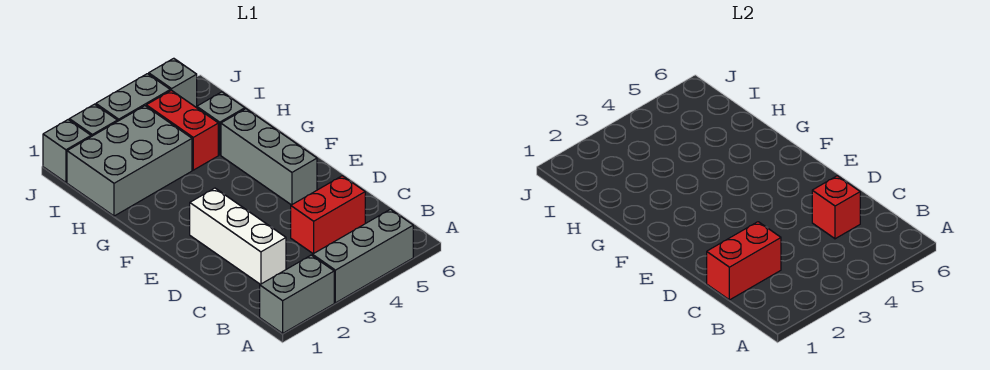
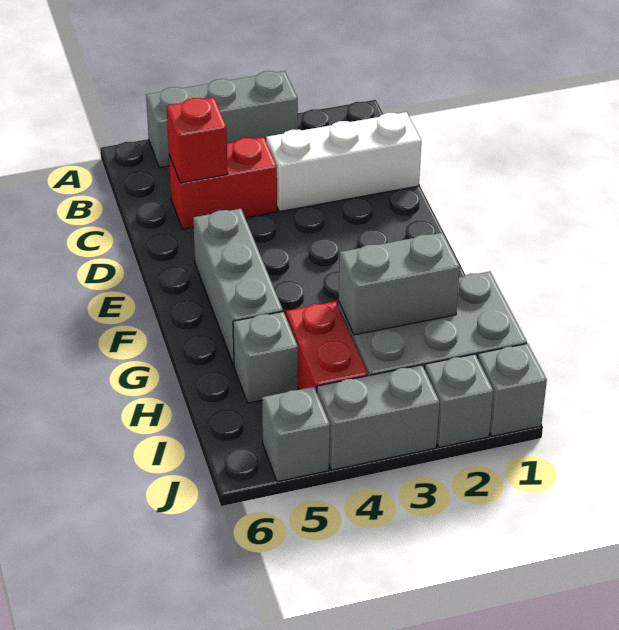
grey brick A1:A2 level 1 -> grey brick H2:H3 level 2
red brick C1:C2 level 2 -> none
white brick C2:E2 level 1 -> white brick C1:C3 level 1

